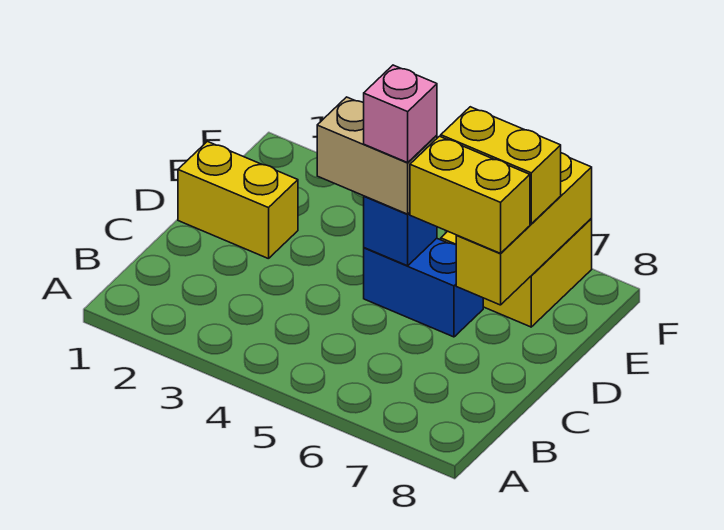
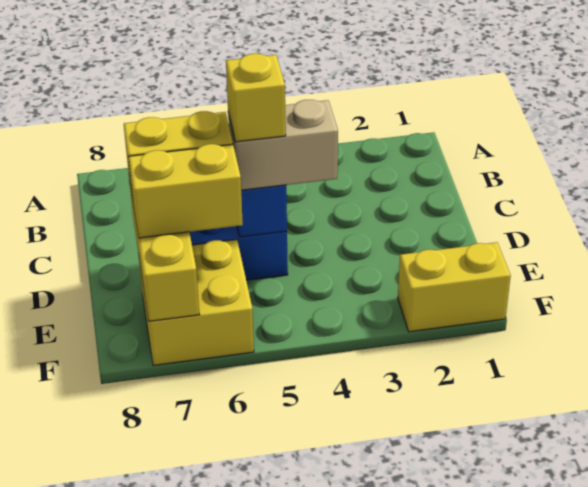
yellow brick D1:D2 level 1 -> yellow brick F1:F2 level 1
pink brick D5 level 4 -> yellow brick D5 level 4

